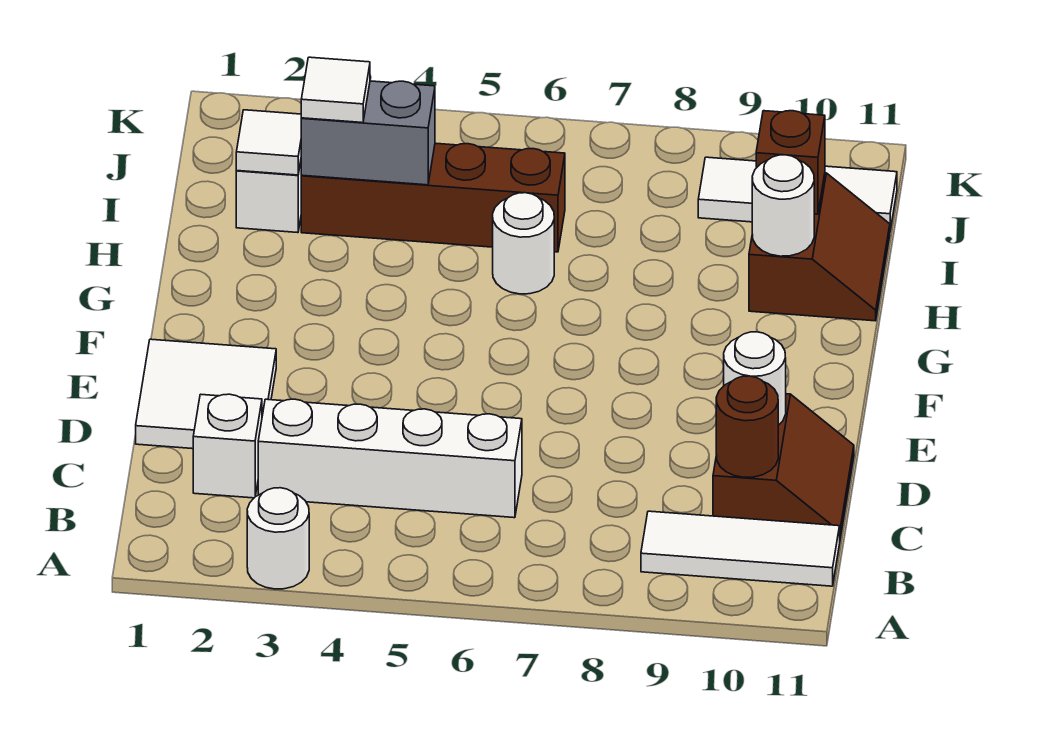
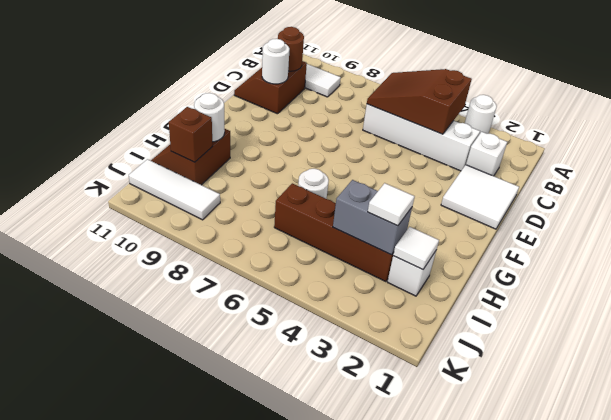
none -> brown slope B4:C6 level 2 top 4

